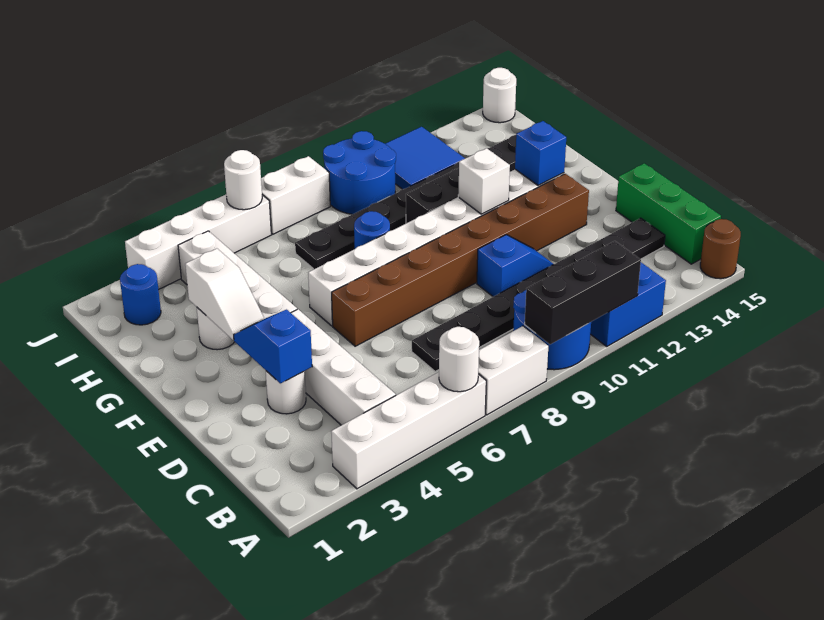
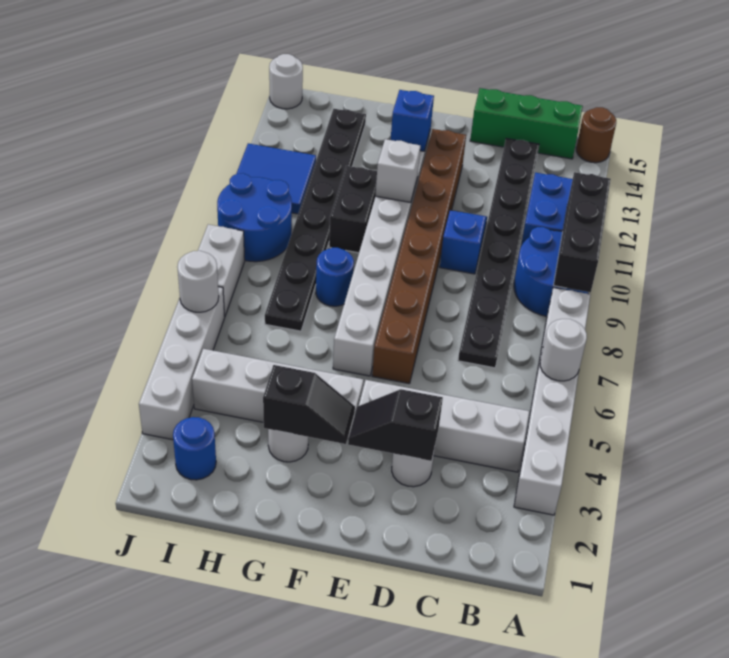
blue slope D3:E3 level 2 top D -> black slope D3:E3 level 2 top D
white slope F3:G3 level 2 top G -> black slope F3:G3 level 2 top G

